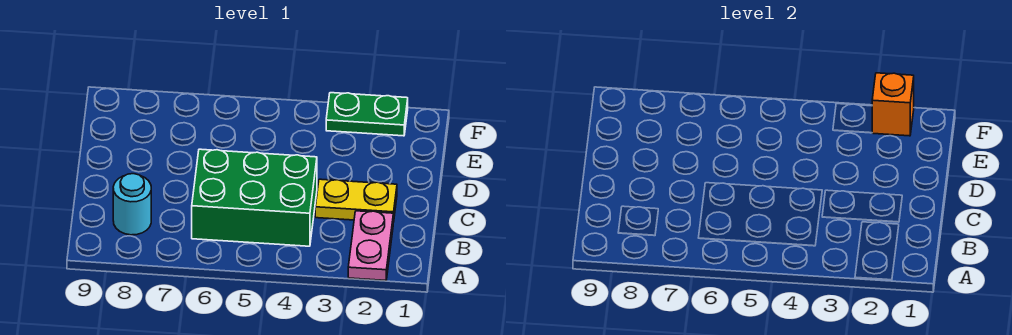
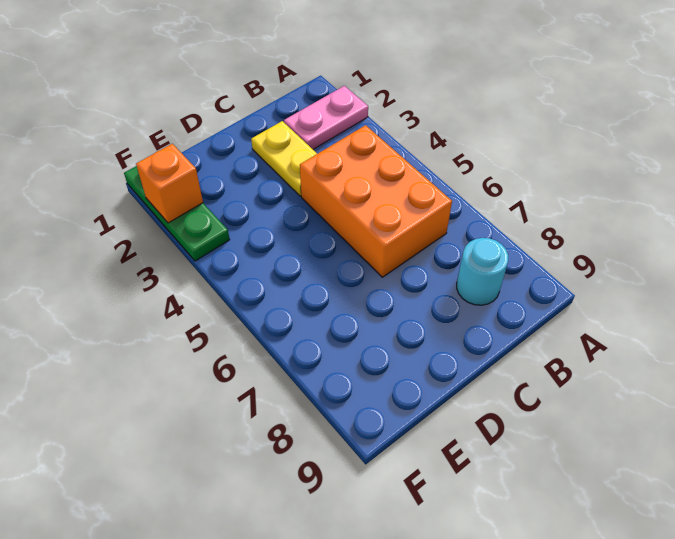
green brick B4:C6 level 1 -> orange brick B4:C6 level 1
green plate F2:F3 level 1 -> green plate F1:F3 level 1

